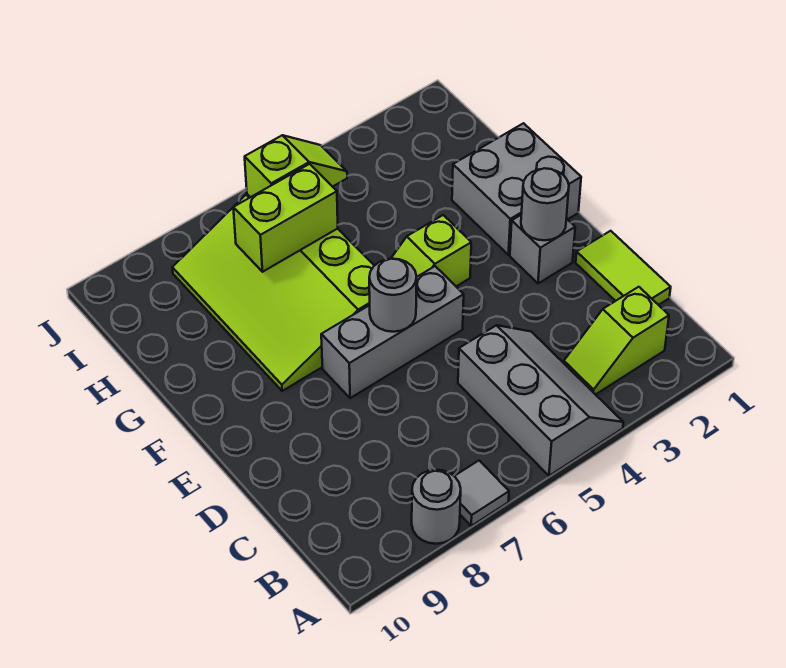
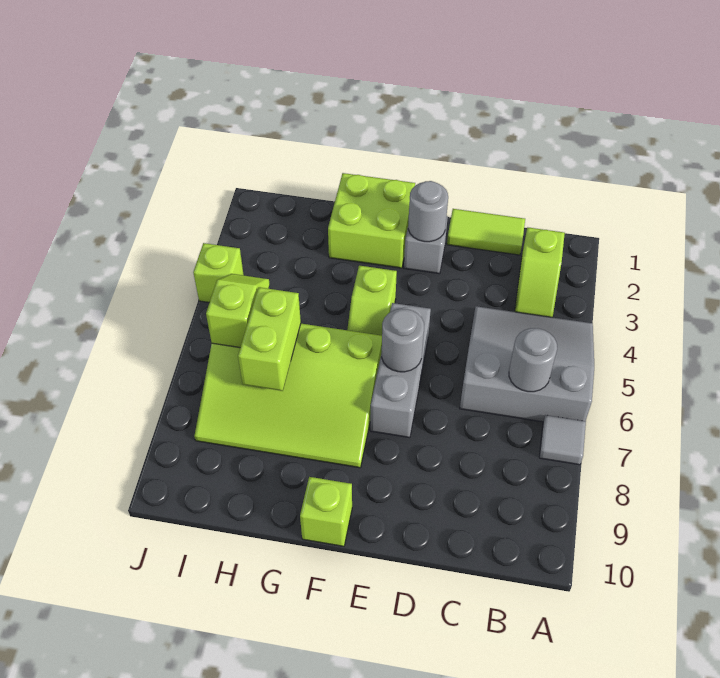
grey slope A4:C5 level 1 top 5 -> grey slope A4:C6 level 1 top 6
grey round brick A8 level 1 -> grey round brick B6 level 2
grey brick F1:G2 level 1 -> lime brick F1:G2 level 1
none -> lime brick F10 level 1
none -> lime brick J4 level 1

